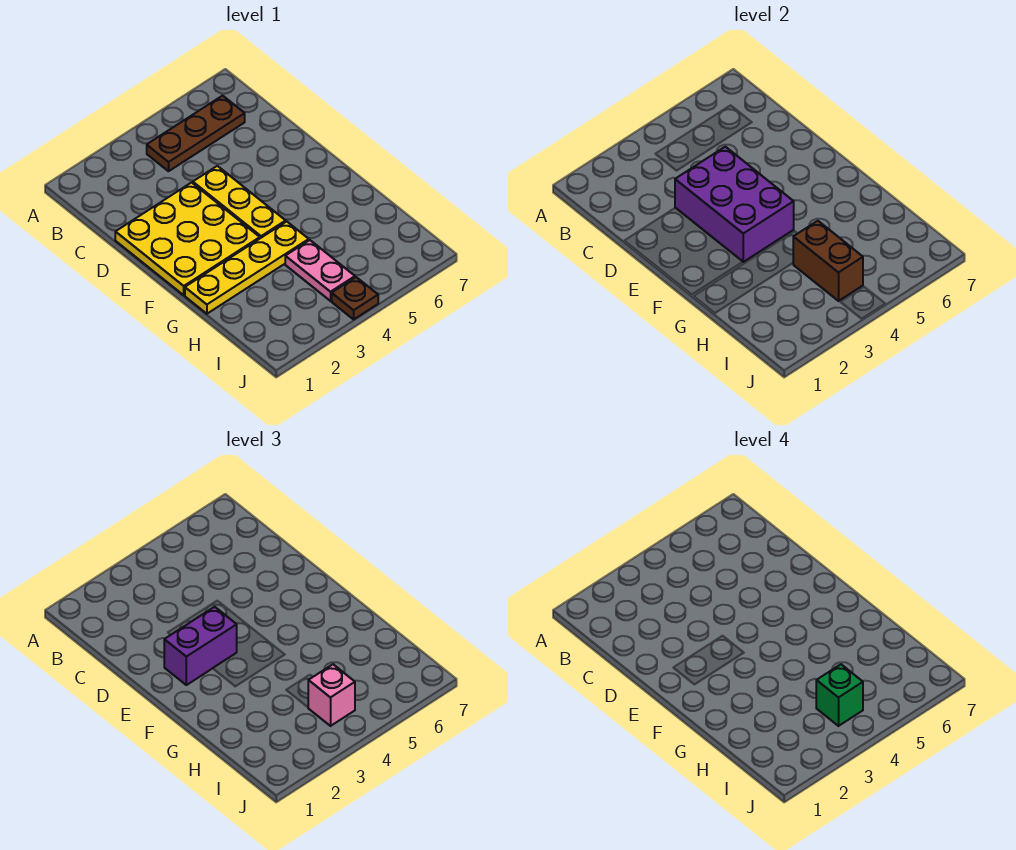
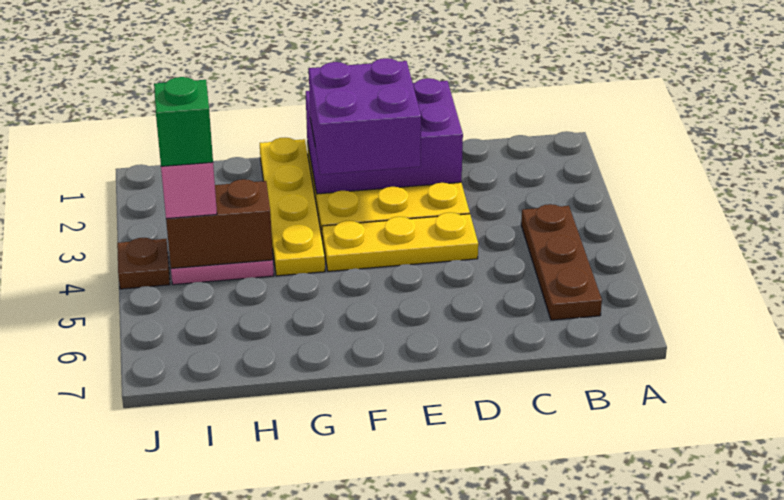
purple brick D3:F4 level 2 -> purple brick D1:F2 level 2
purple brick E2:E3 level 3 -> purple brick E2:F3 level 3

